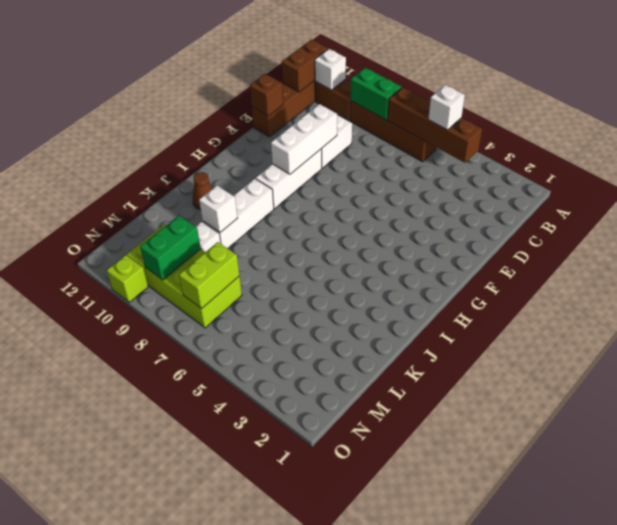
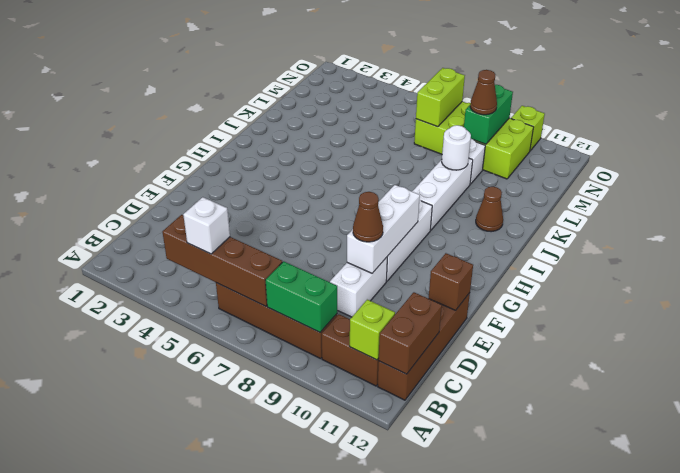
white brick B11 level 2 -> lime brick B11 level 2
none -> brown cone E9 level 3
white brick K9 level 2 -> white round brick K9 level 2
none -> brown cone M9 level 3

